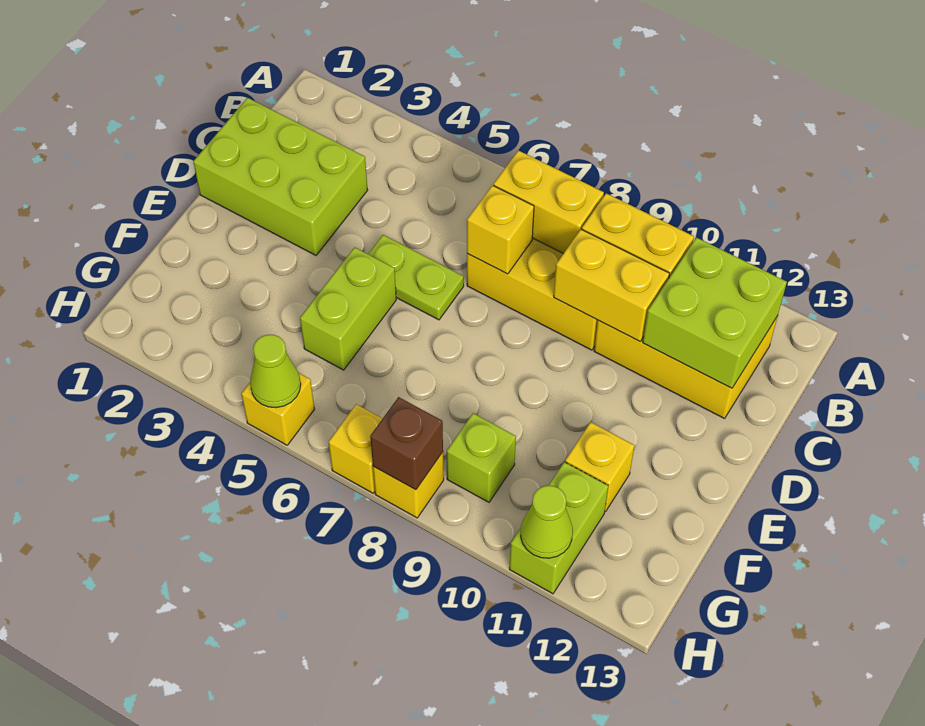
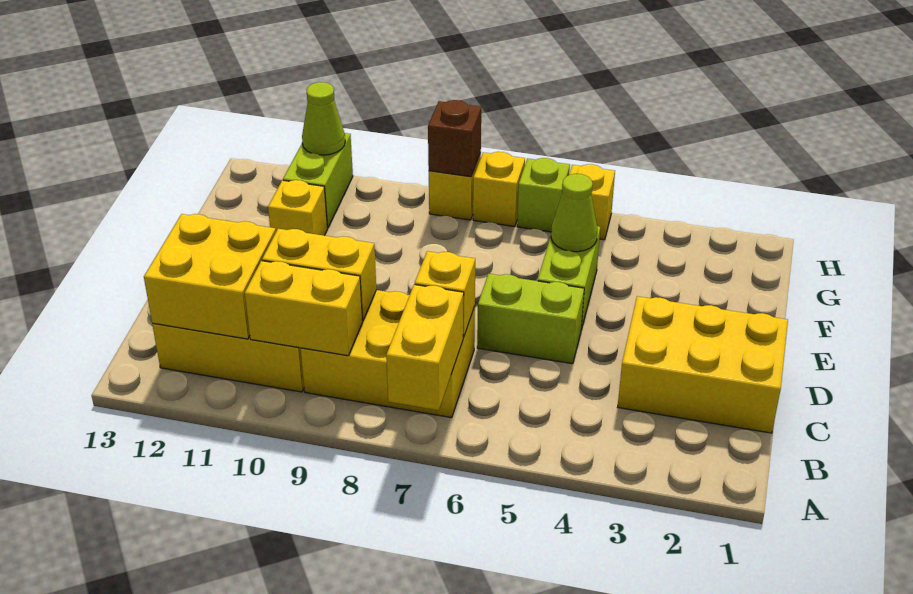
yellow brick B7:B8 level 2 -> yellow brick A7:B7 level 2
lime brick B11:C12 level 2 -> yellow brick B11:C12 level 2
lime brick C1:D3 level 1 -> yellow brick C1:D3 level 1
lime plate D5:D6 level 1 -> lime brick D5:D6 level 1
lime brick G9 level 1 -> lime brick H6 level 1
lime cone H5 level 2 -> lime cone F5 level 2

